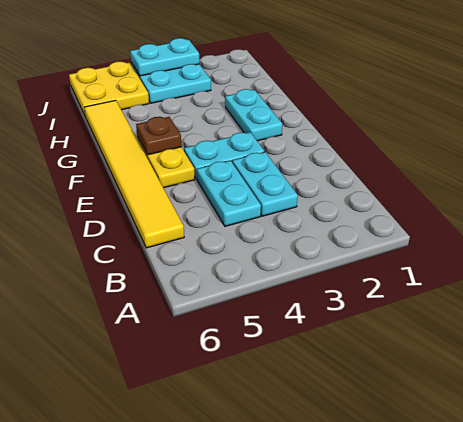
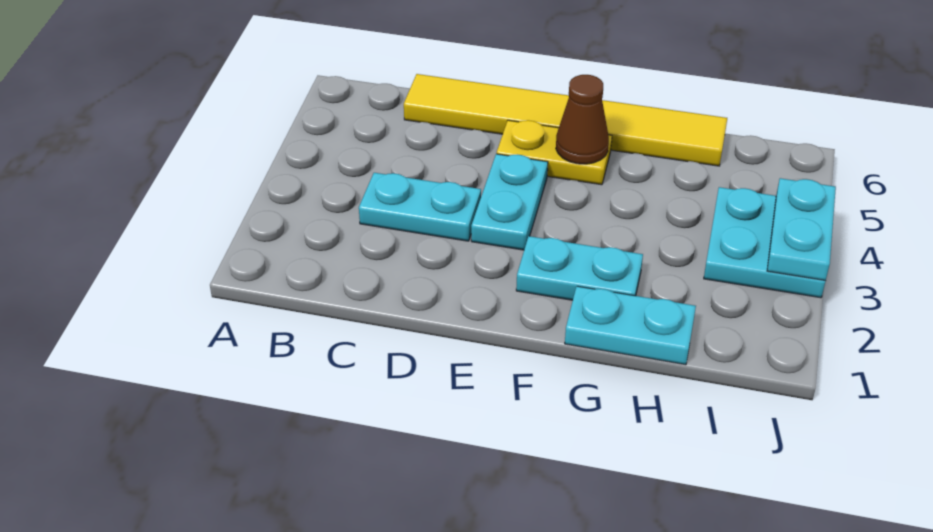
cyan plate C4:D4 level 1 -> cyan plate G1:H1 level 1
brown plate F5 level 2 -> brown cone F5 level 2
yellow plate I5:J6 level 1 -> none

